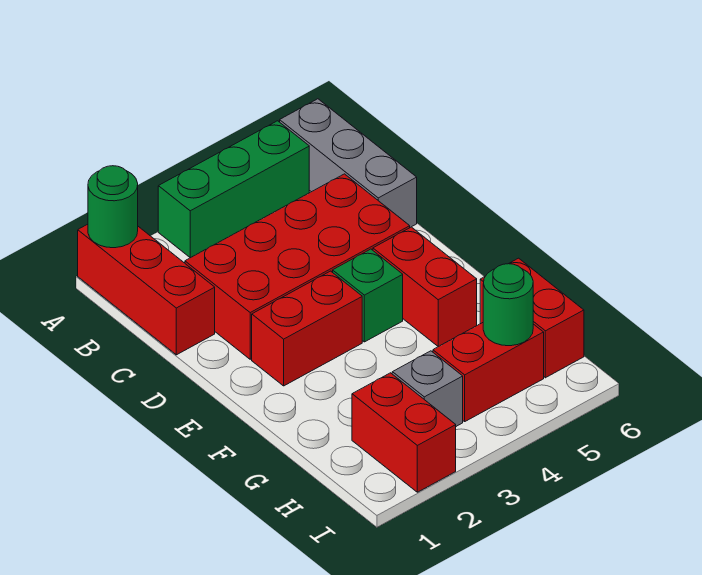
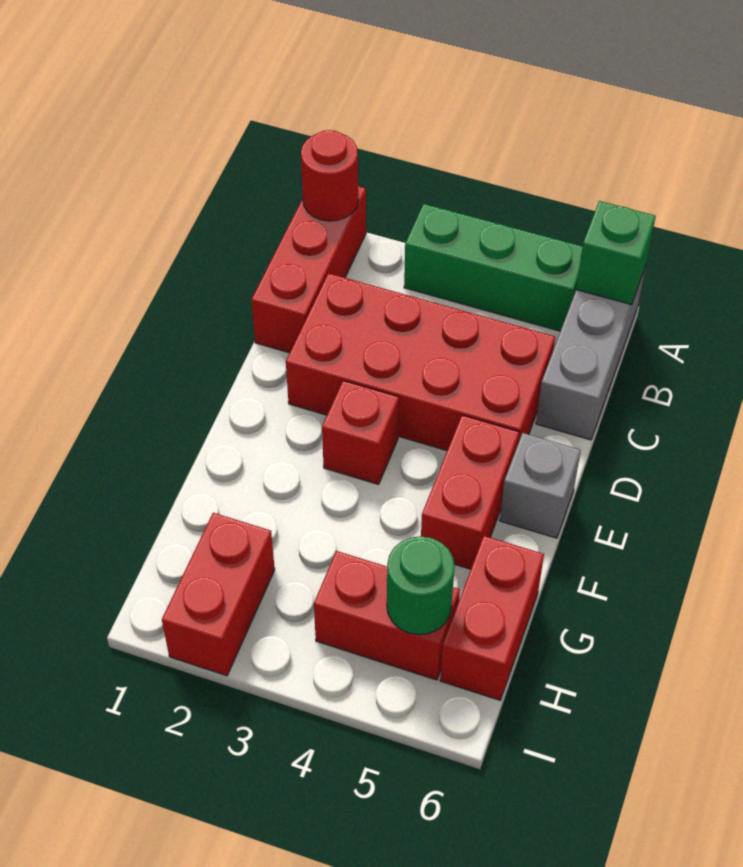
green round brick A1 level 2 -> red round brick A1 level 2
red brick E2:E3 level 1 -> red brick E3 level 1
green brick E4 level 1 -> green brick A6 level 2
grey brick H3 level 1 -> grey brick E6 level 1

